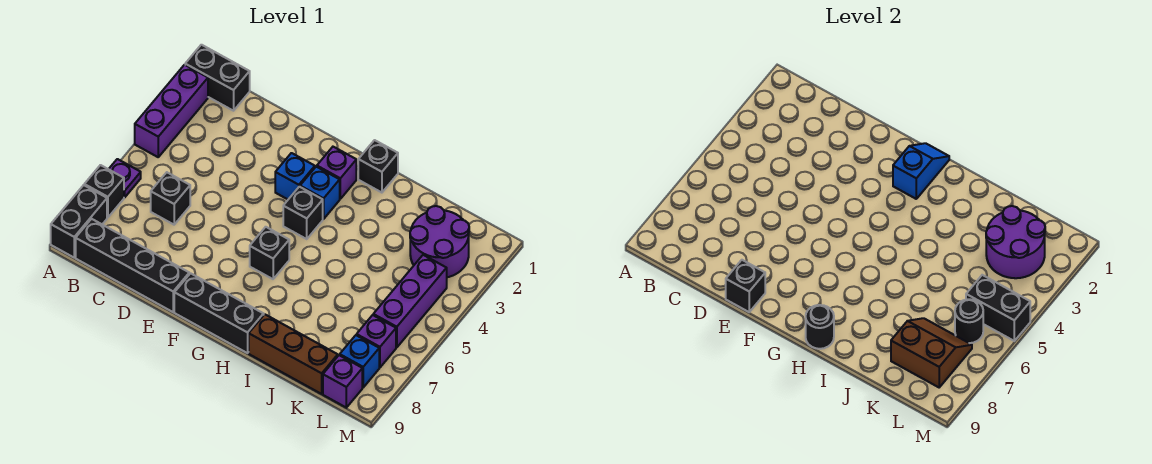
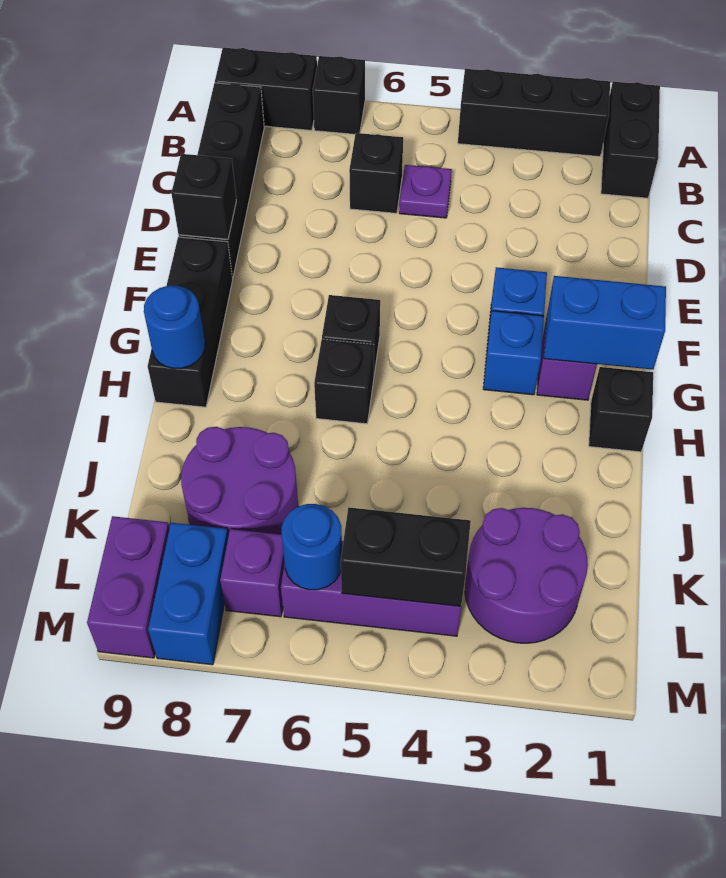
purple brick A2:A4 level 1 -> black brick A2:A4 level 1
purple plate A6 level 1 -> purple plate C5 level 1
blue slope G1:G2 level 2 top 2 -> blue brick G1:G2 level 2
black brick G4 level 1 -> black brick H6 level 1
black round brick H9 level 2 -> blue round brick H9 level 2
brown brick I9:K9 level 1 -> none
purple round brick K2:L3 level 2 -> purple round brick J7:K8 level 1
brown slope K7:L8 level 2 top 8 -> none
black brick L5:M5 level 2 -> black brick L4:L5 level 2
black round brick L6 level 2 -> blue round brick L6 level 2
blue brick L8 level 1 -> blue brick L8:M8 level 1
purple brick L9 level 1 -> purple brick L9:M9 level 1

